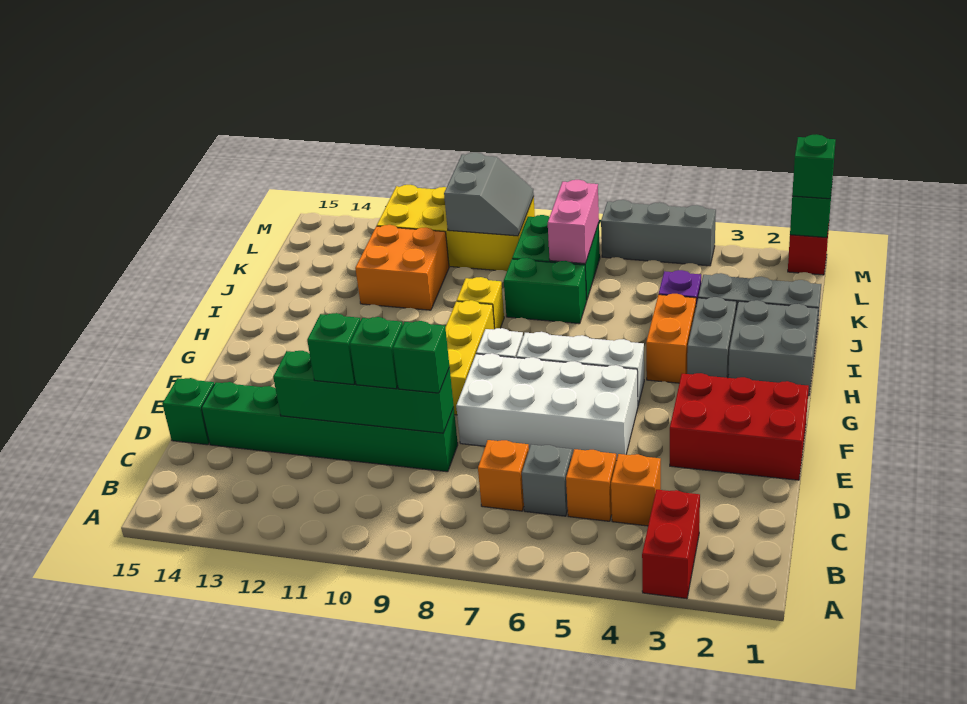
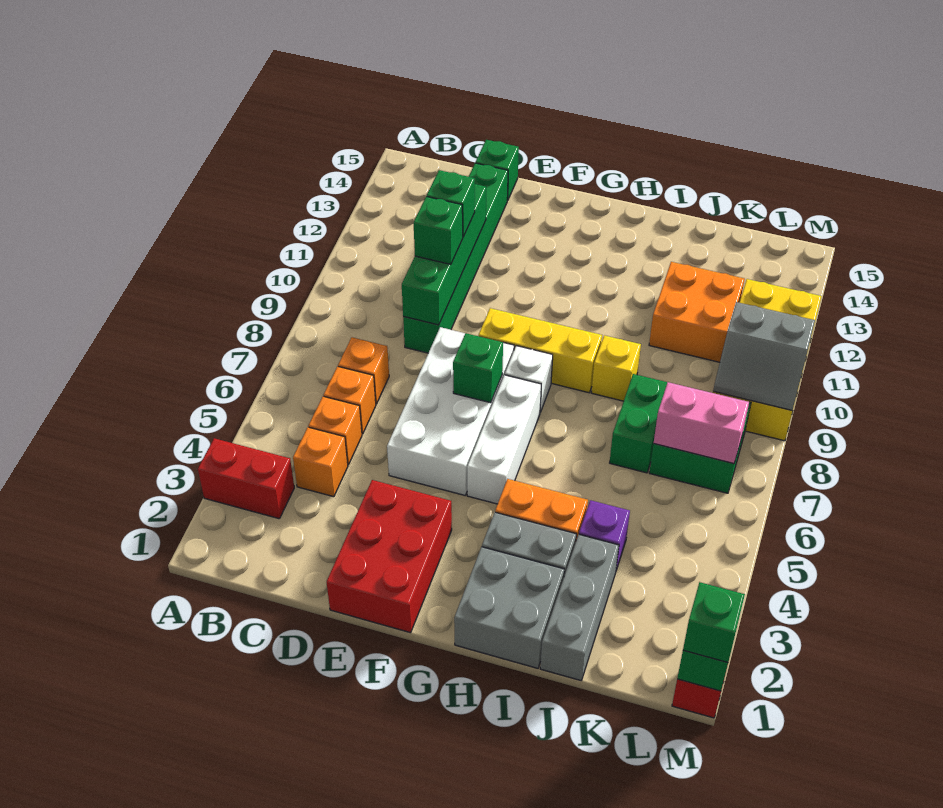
grey brick C6 level 1 -> orange brick C6 level 1
green brick D9 level 3 -> green brick F7 level 2
grey brick M4:M6 level 1 -> none

